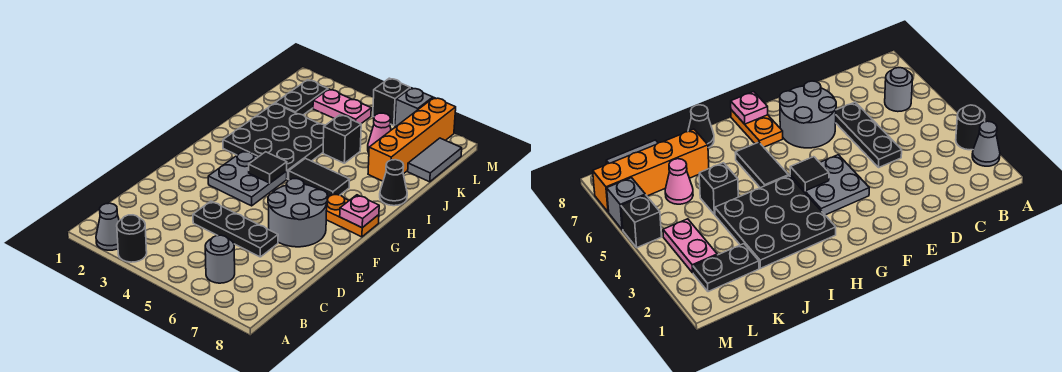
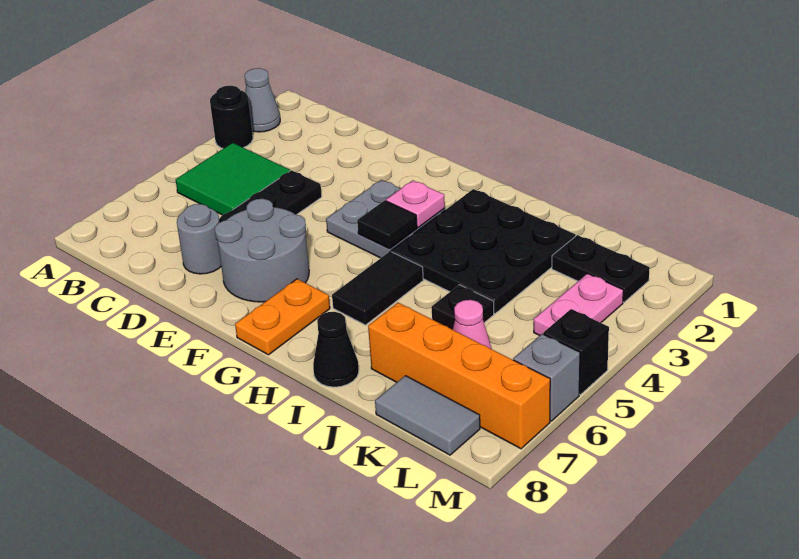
none -> green tile B4:C5 level 1
grey round brick B6 level 1 -> grey round brick D7 level 1
pink plate G8 level 2 -> pink plate G3 level 2
black brick J5 level 1 -> black plate J5 level 1

